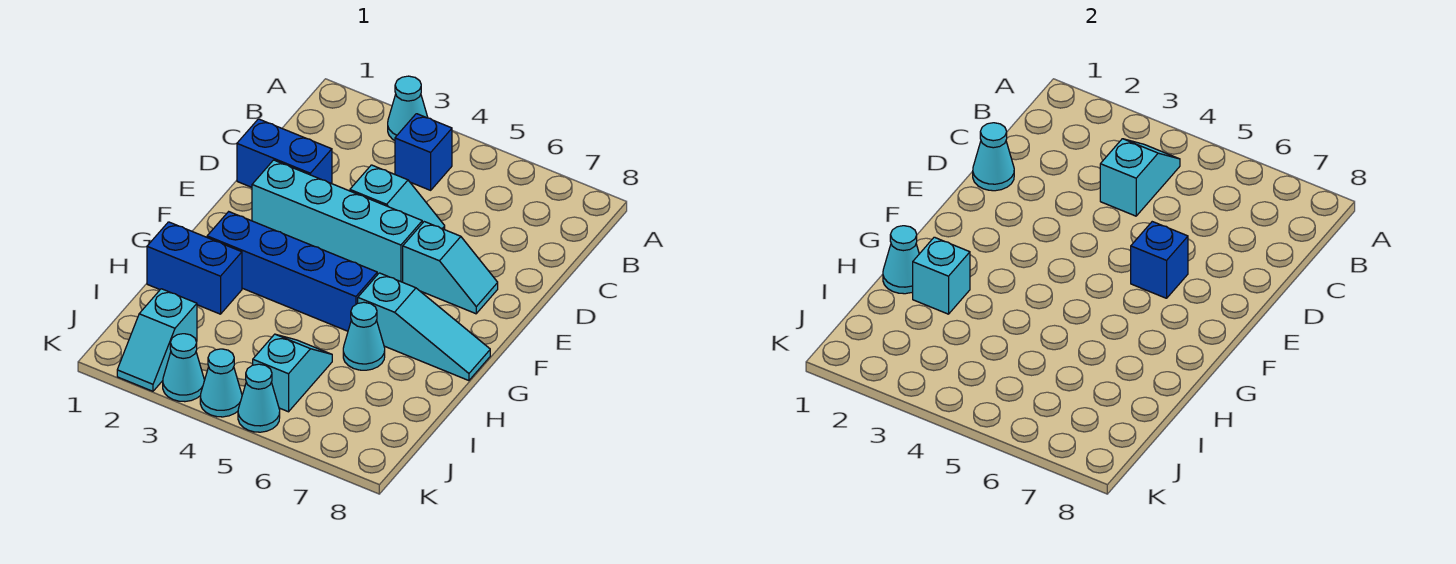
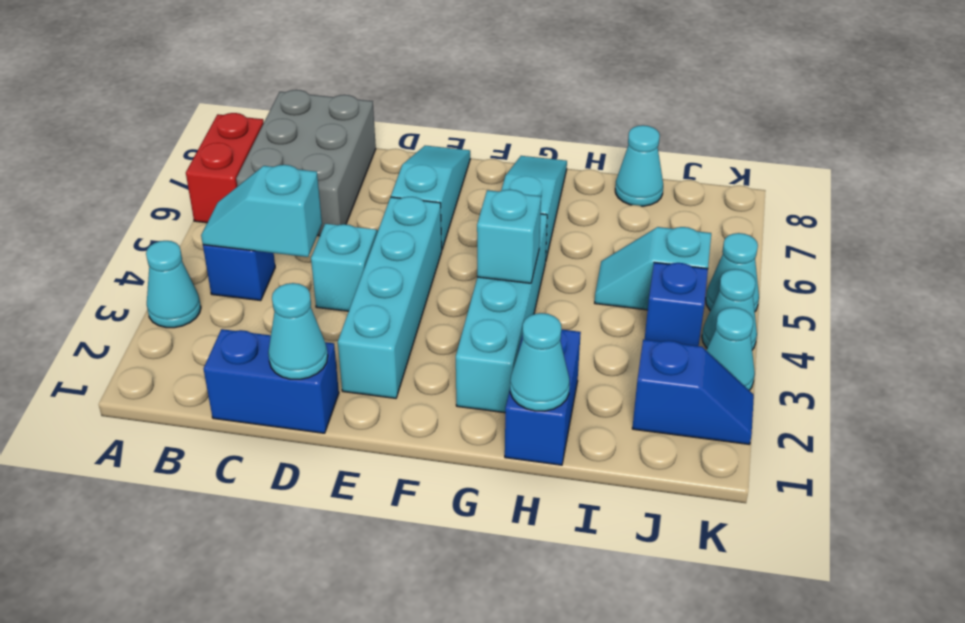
none -> red brick A6:A7 level 1
none -> grey brick B6:C8 level 1
blue brick D1:D2 level 1 -> blue brick C1:D1 level 1
cyan slope E6:E7 level 1 top 6 -> cyan slope E6:E8 level 1 top 6
blue brick E6 level 2 -> blue brick J4 level 1
blue brick G2:G5 level 1 -> cyan brick G2:G5 level 1
cyan brick H2 level 2 -> cyan brick G4 level 2
cyan cone H6 level 1 -> cyan cone I8 level 1
cyan slope J2:K2 level 1 top J -> blue slope J2:K2 level 1 top J

